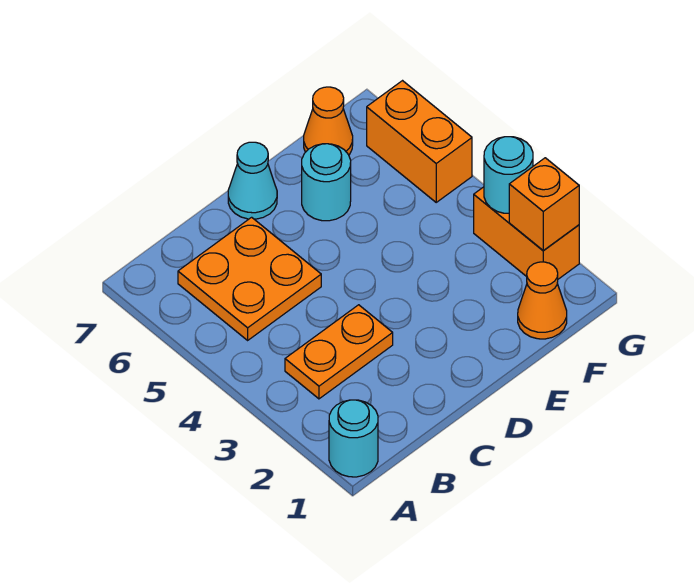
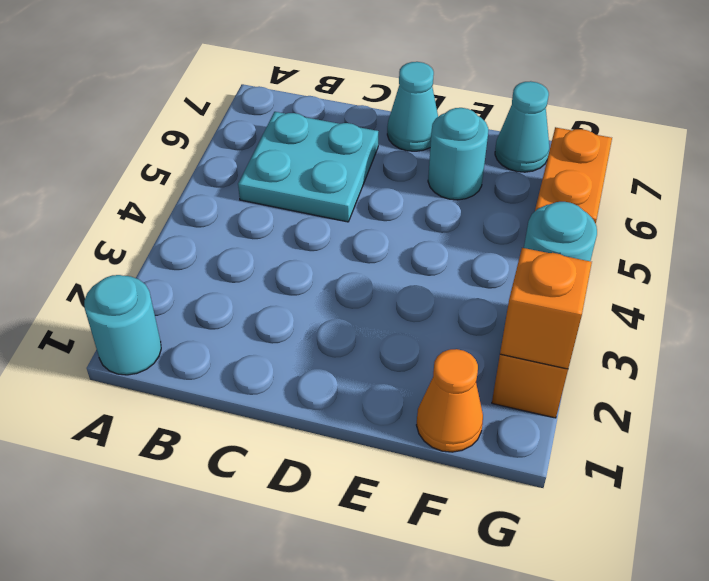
orange plate B3:C3 level 1 -> none
orange plate B5:C6 level 1 -> cyan plate B5:C6 level 1
orange cone F7 level 1 -> cyan cone F7 level 1

